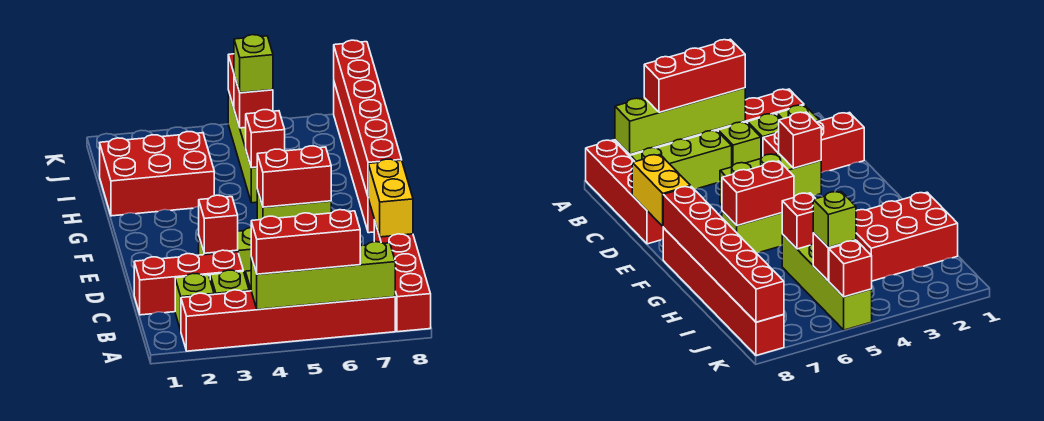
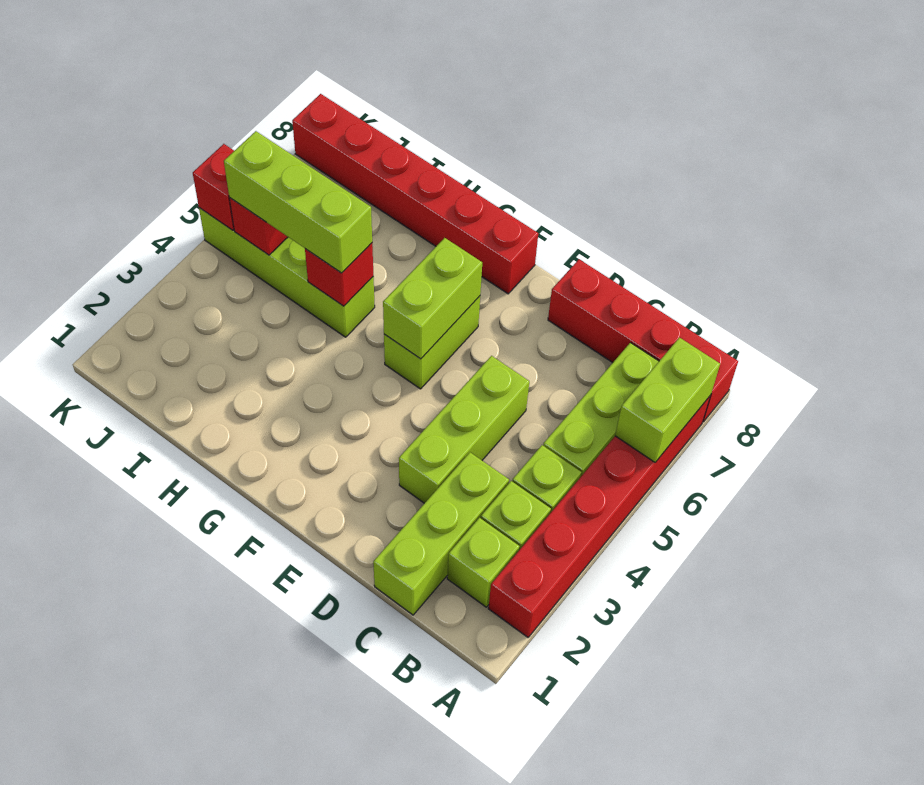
lime brick A4:A7 level 2 -> lime brick A6:A7 level 2
red brick A4:A6 level 3 -> none
red brick C1:C3 level 1 -> lime brick C1:C3 level 1
red brick D3 level 2 -> none
yellow brick D8:E8 level 2 -> none
red brick F5:F6 level 2 -> lime brick F5:F6 level 2
red brick F8:K8 level 2 -> none
red brick H1:I3 level 1 -> none
lime brick J5 level 3 -> lime brick H5:J5 level 3

